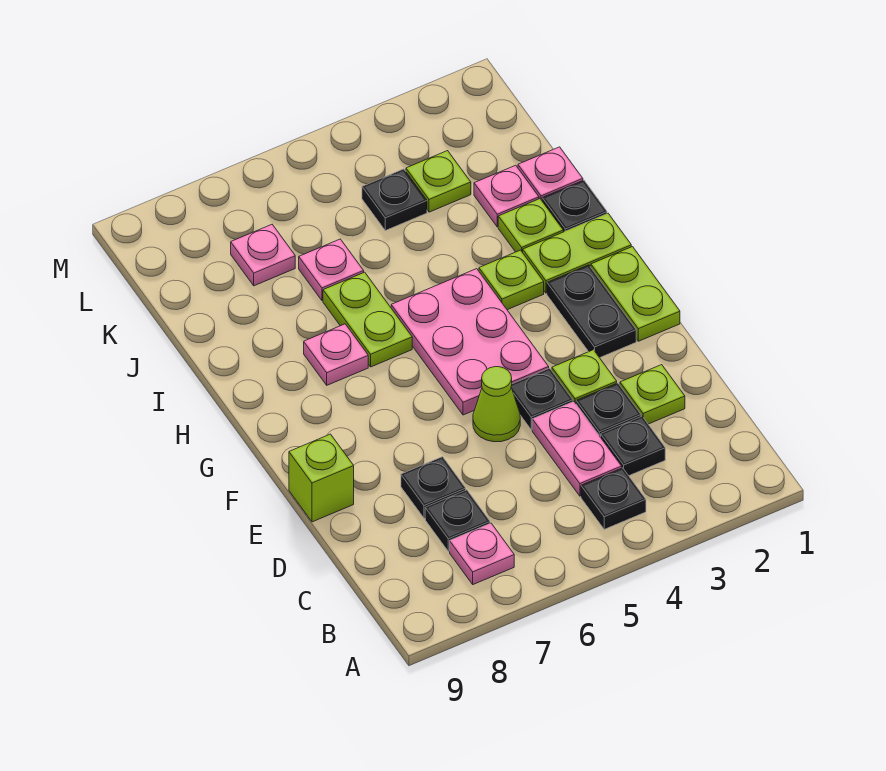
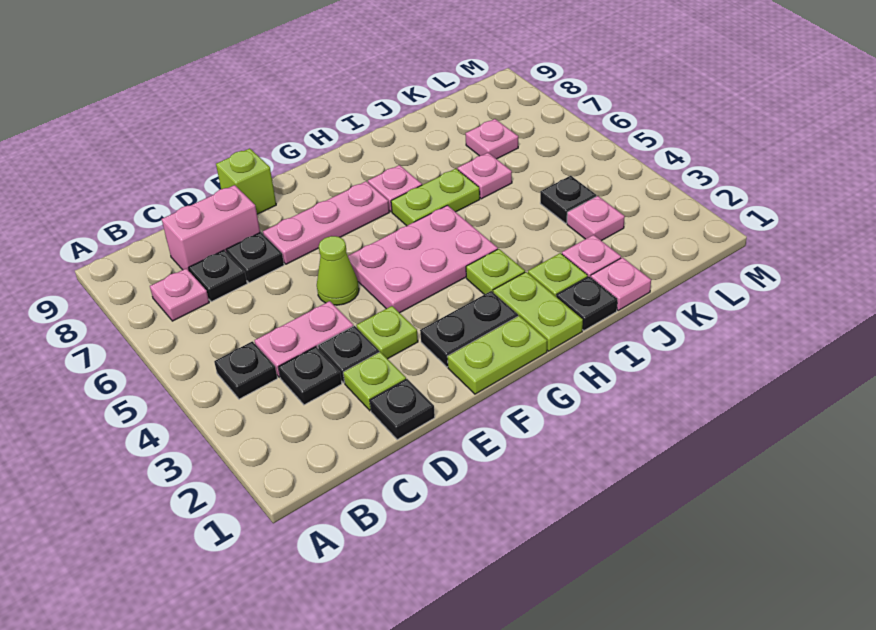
none -> pink brick C8:D8 level 1
black plate E4 level 1 -> black plate D1 level 1
none -> pink plate E7:G7 level 1
lime plate K3 level 1 -> pink plate K3 level 1

